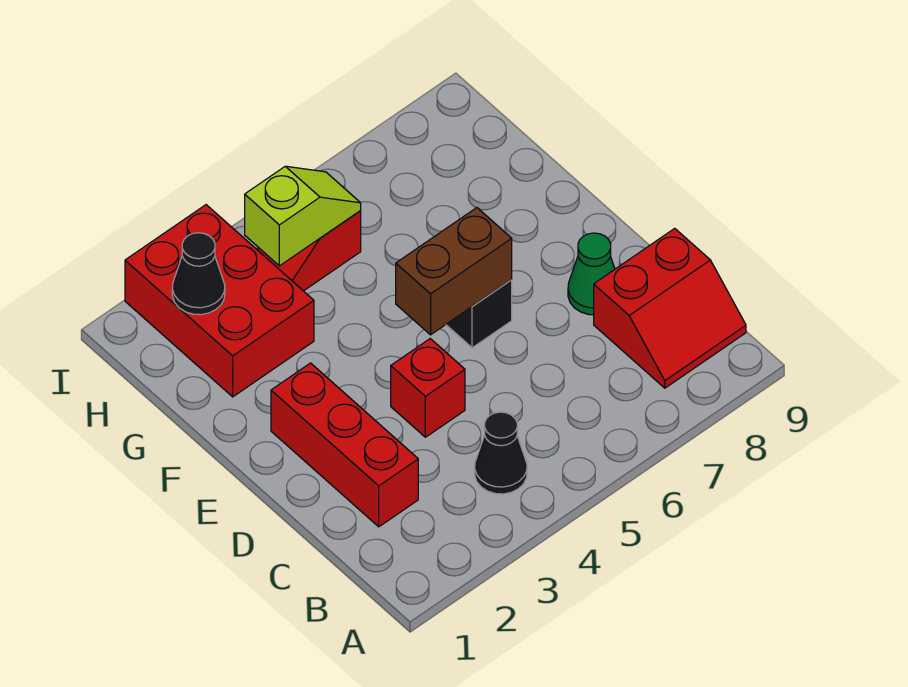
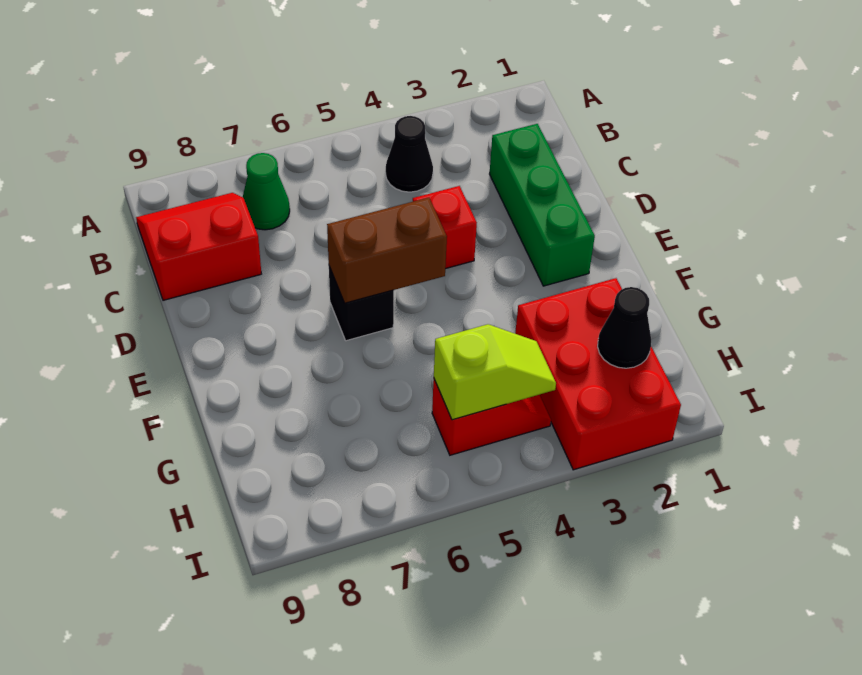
red brick C2:E2 level 1 -> green brick C2:E2 level 1
green cone D8 level 1 -> green cone B7 level 1
lime slope H4:H5 level 2 top 4 -> lime slope H4:H5 level 2 top 5

